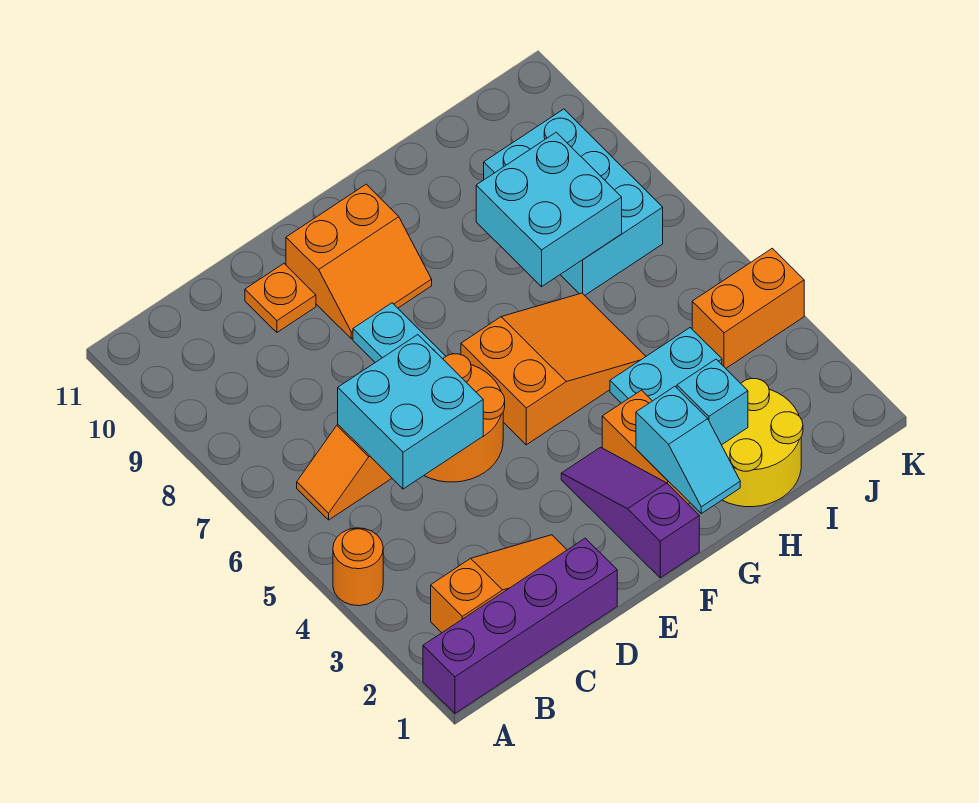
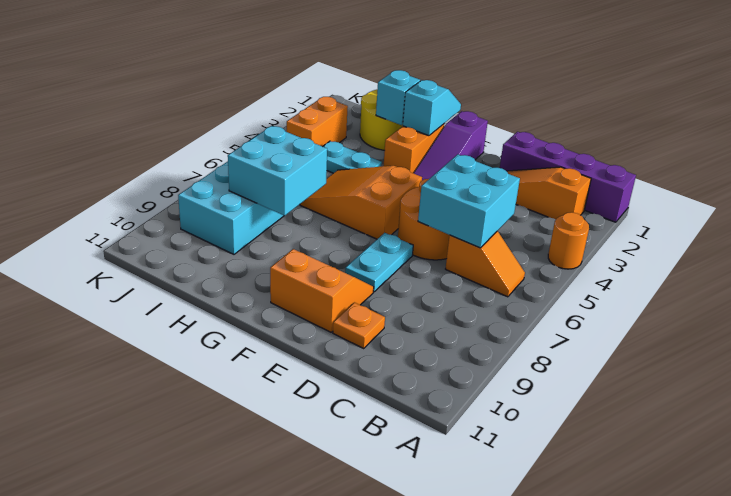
orange brick J4:K4 level 1 -> orange brick J3:J4 level 1

